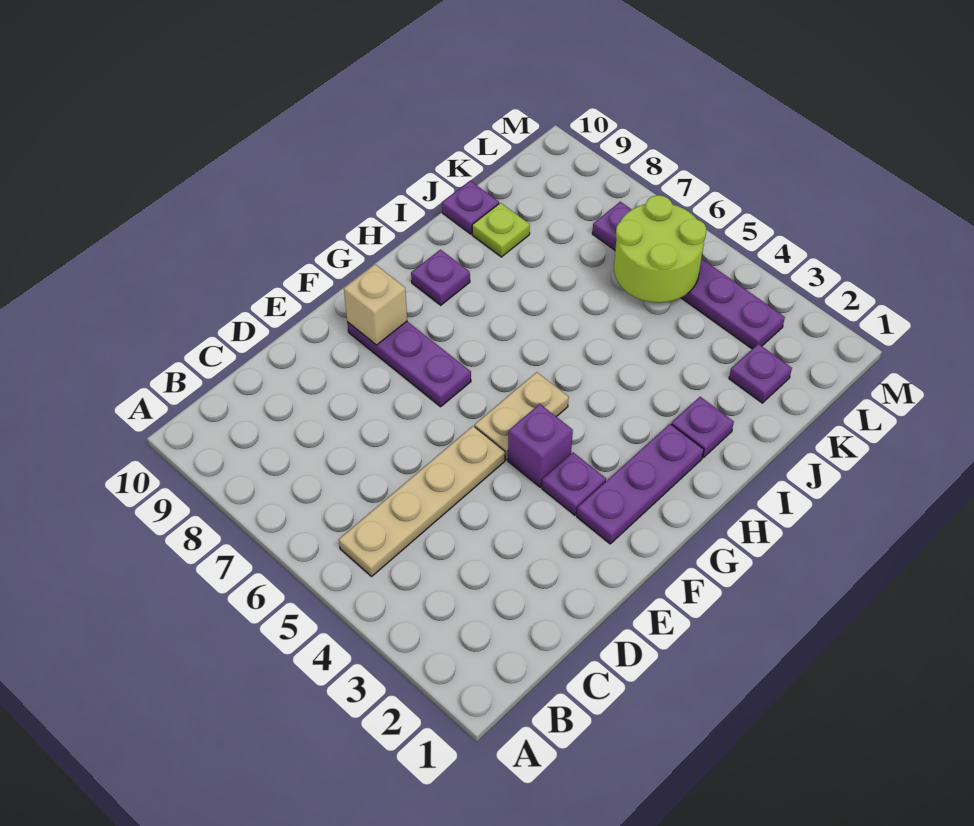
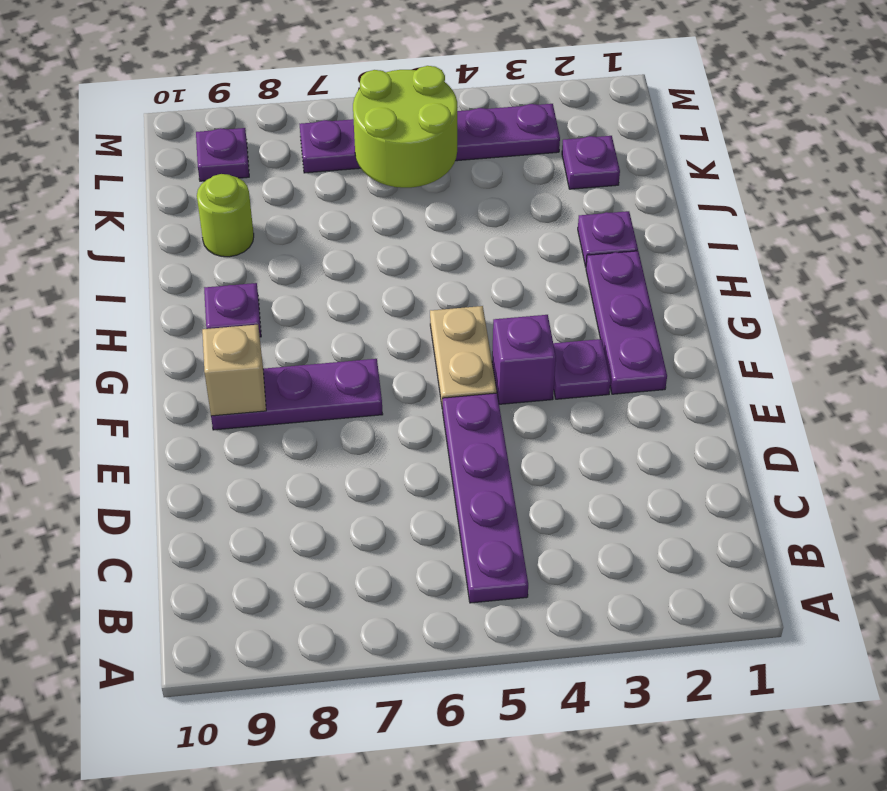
tan plate B5:E5 level 1 -> purple plate B5:E5 level 1
lime plate J9 level 1 -> lime round brick J9 level 1
purple plate J10 level 1 -> purple plate L9 level 1

